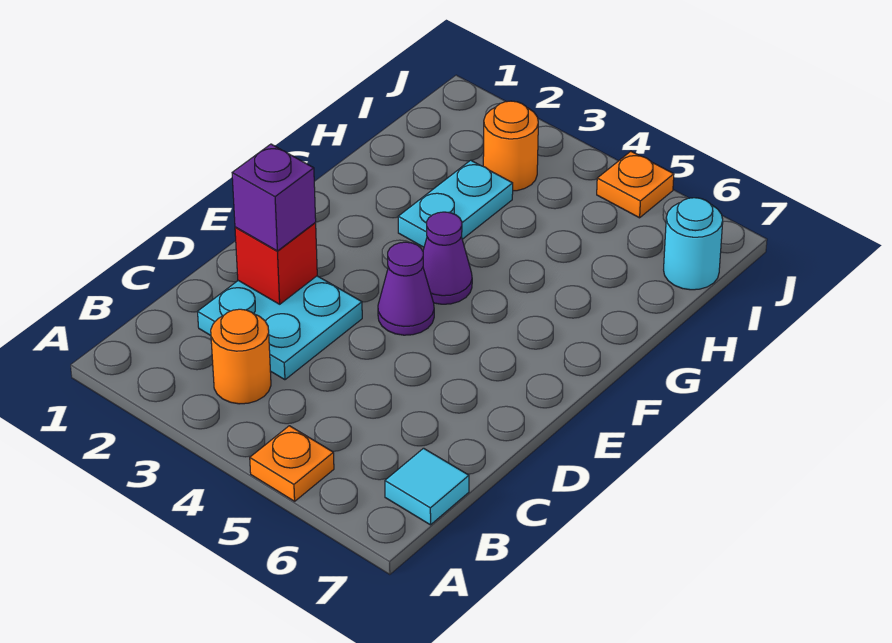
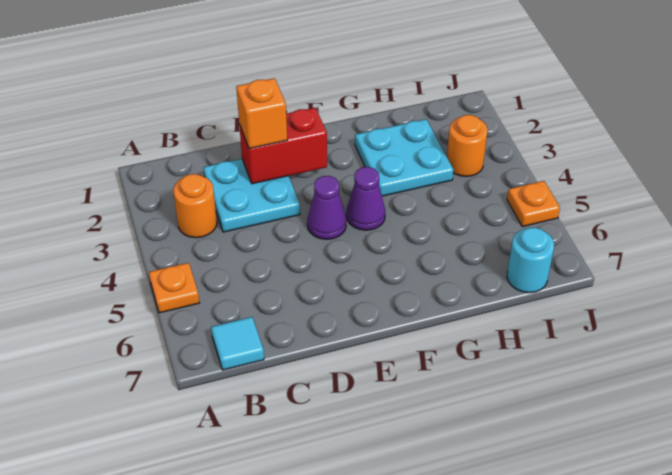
red brick D2 level 2 -> red brick D2:E2 level 2
purple brick D2 level 3 -> orange brick D2 level 3
cyan plate G3:H3 level 1 -> cyan plate G2:H3 level 1

